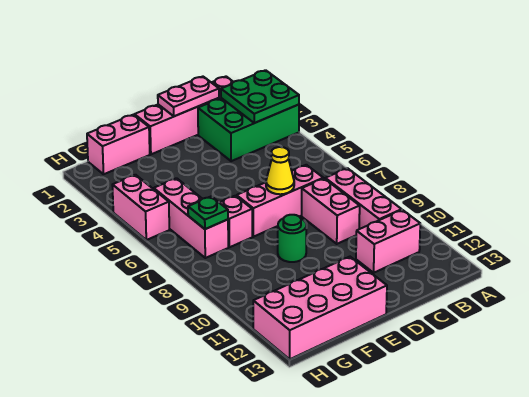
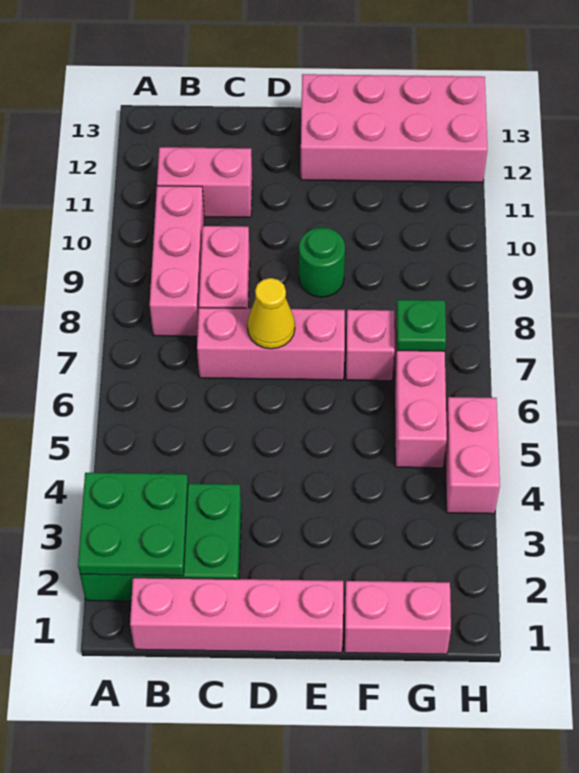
pink plate C1:D1 level 2 -> none

